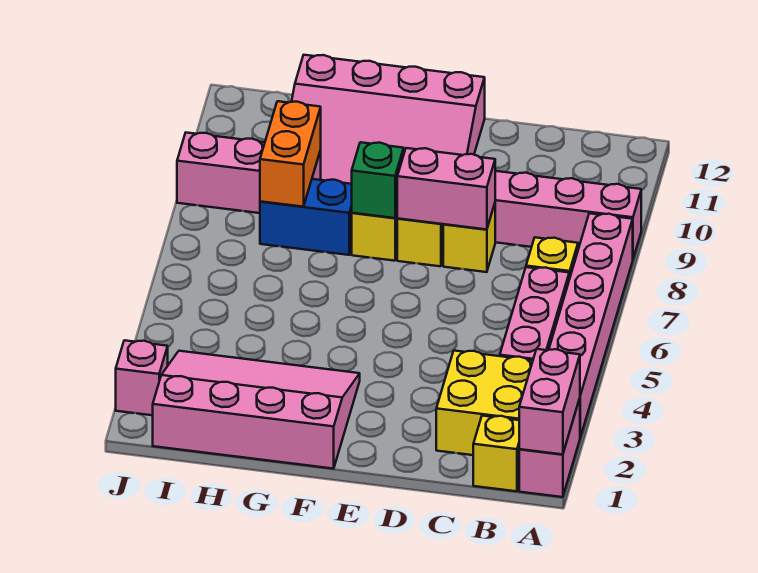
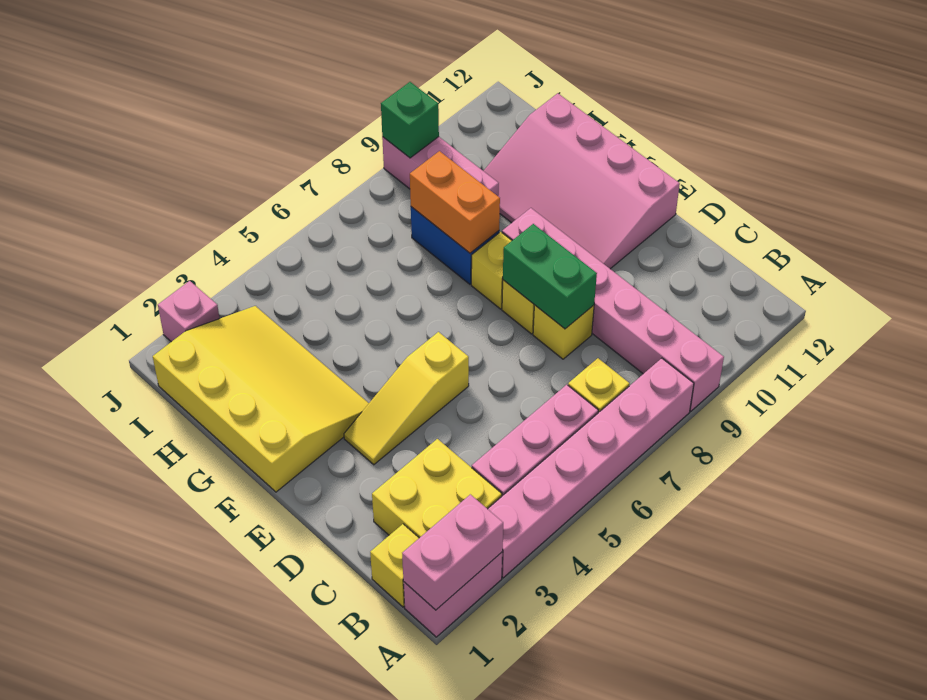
pink brick D8:E8 level 2 -> green brick D8:E8 level 2
none -> yellow slope E3:E5 level 1 top 5
pink slope F1:I3 level 1 top 1 -> yellow slope F1:I3 level 1 top 1
green brick F8 level 2 -> green brick J9 level 2
orange brick H8:H9 level 2 -> orange brick G8:H8 level 2

